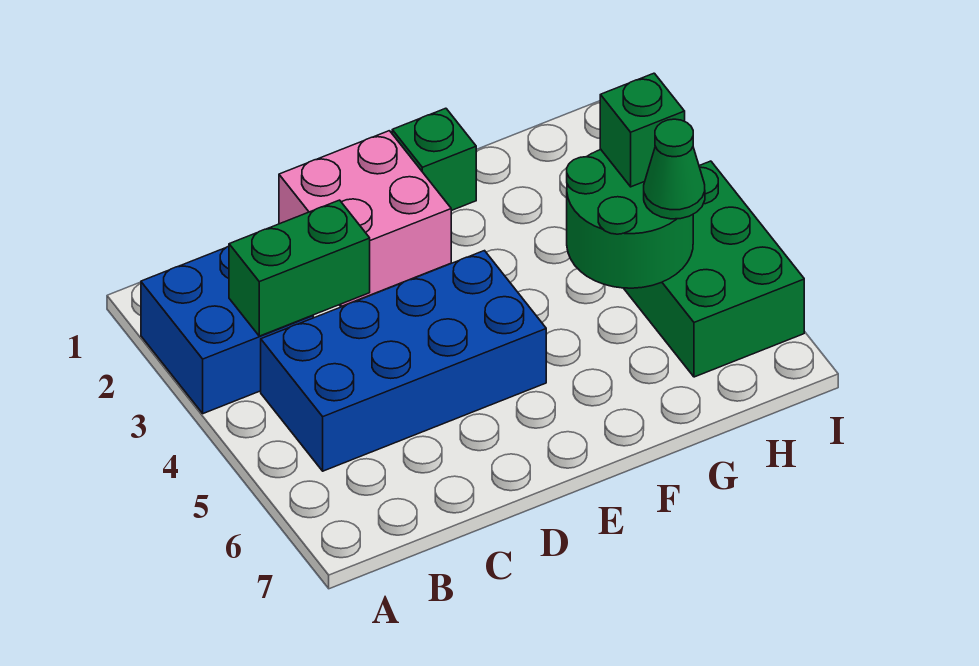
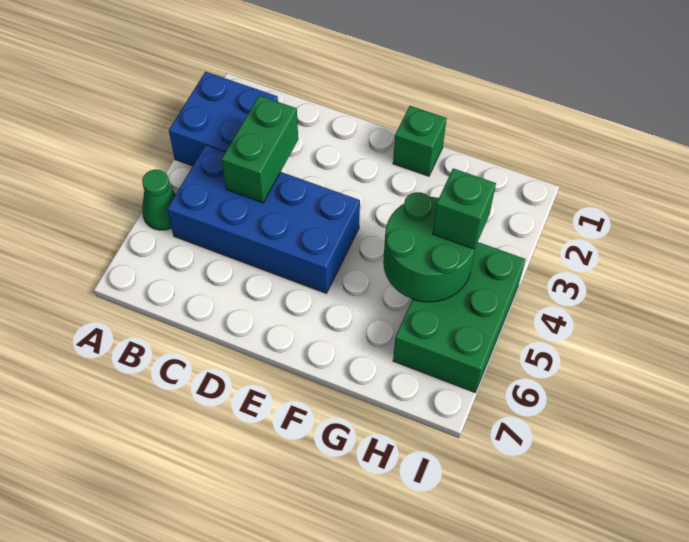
green brick B3:C3 level 2 -> green brick C3:C4 level 2
pink brick D1:E2 level 1 -> none
green cone H5 level 3 -> green cone A5 level 1

